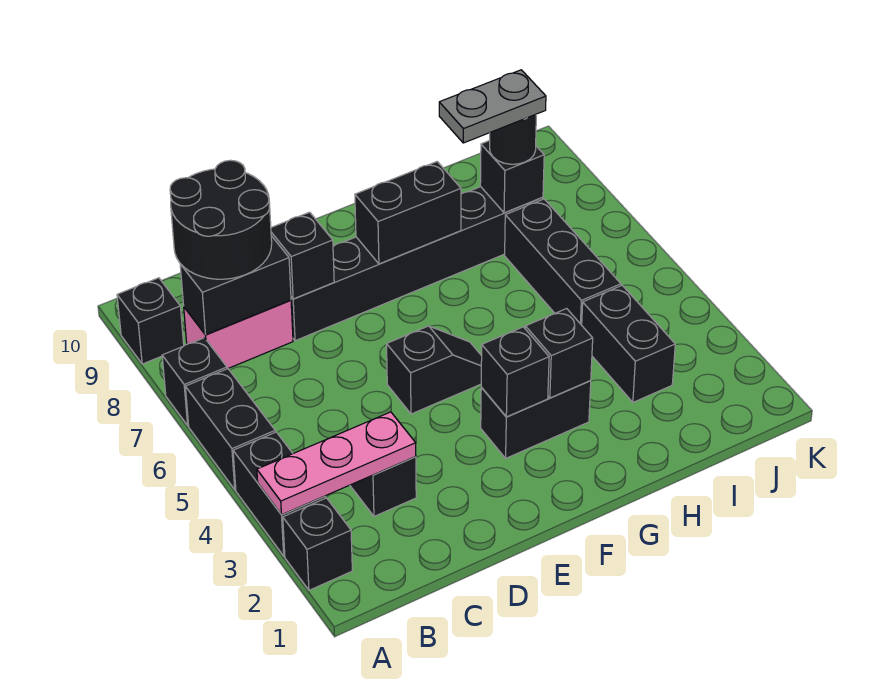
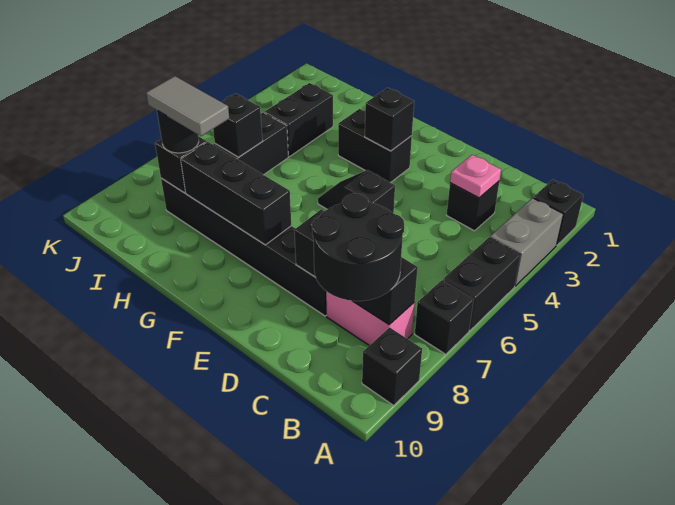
black brick A3:A4 level 1 -> grey brick A3:A4 level 1
pink plate A3:C3 level 2 -> pink plate C3 level 2
black brick F8:G8 level 2 -> black brick F8:H8 level 2
black brick G3 level 2 -> black brick I6 level 2
grey plate H8:I8 level 4 -> grey tile H8:I8 level 4

